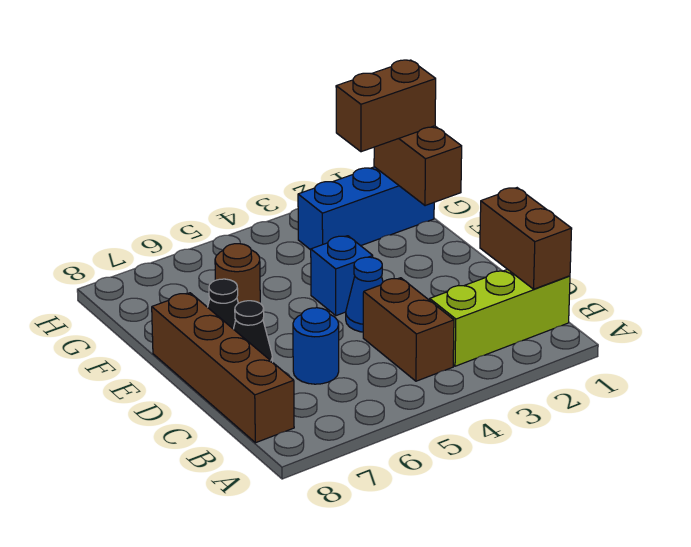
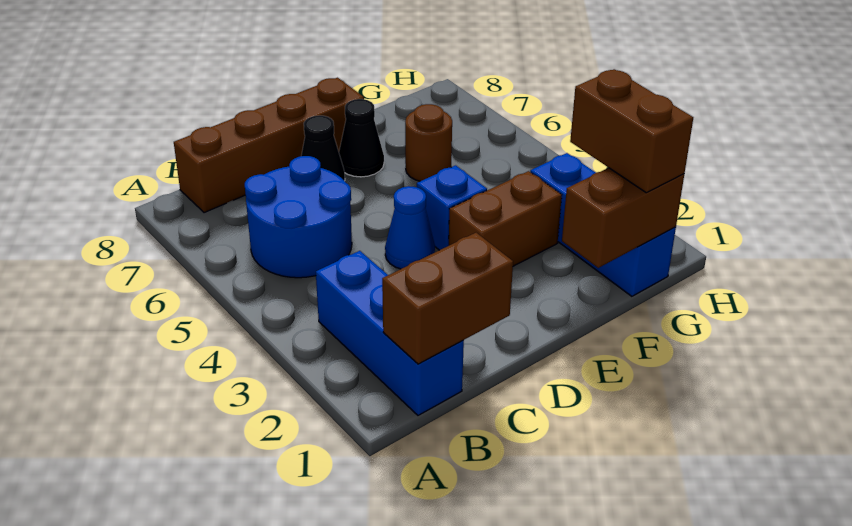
lime brick B1:B3 level 1 -> blue brick B1:B3 level 1
brown brick B4:C4 level 1 -> brown brick E3:F3 level 1
blue round brick C6 level 1 -> blue round brick B5:C6 level 1

